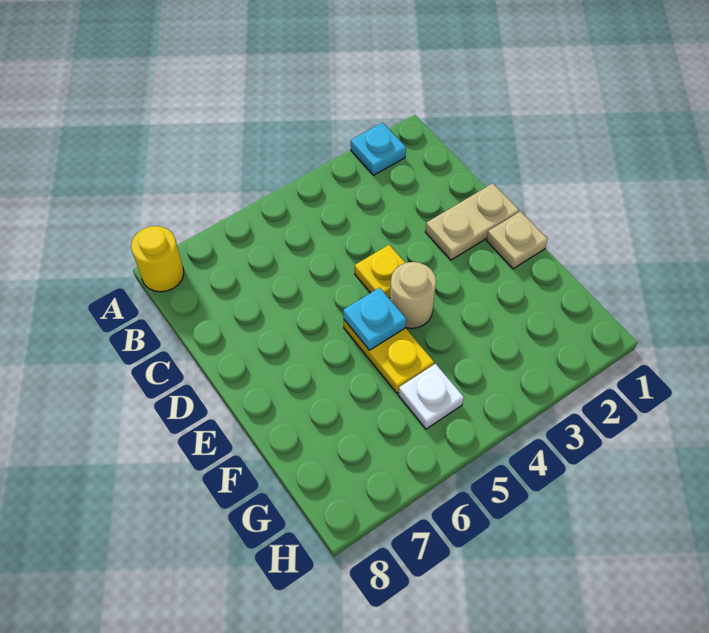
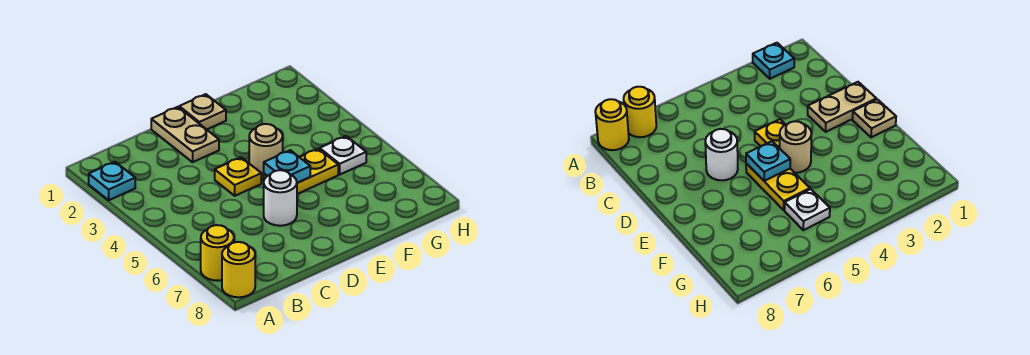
none -> yellow round brick A7 level 1
none -> white round brick D6 level 1

